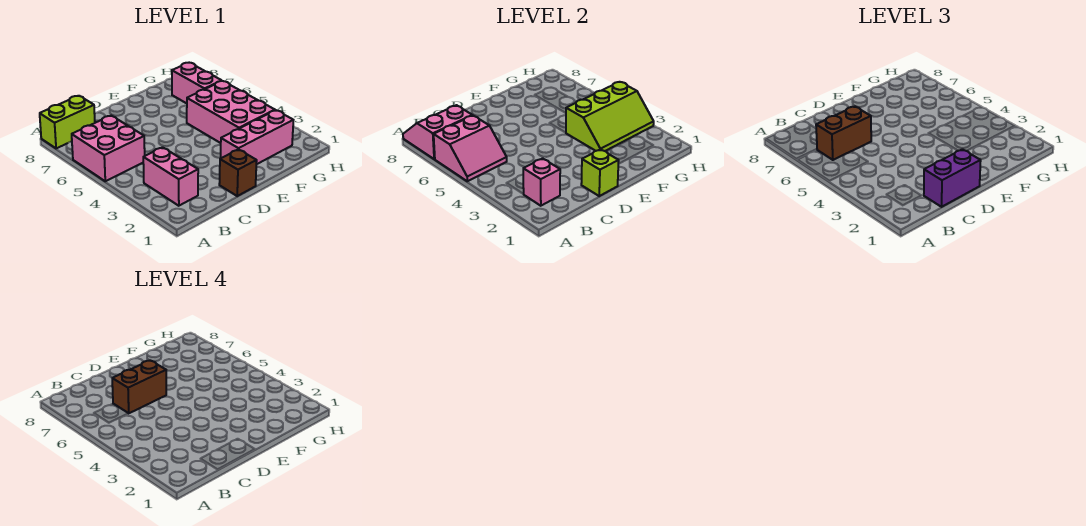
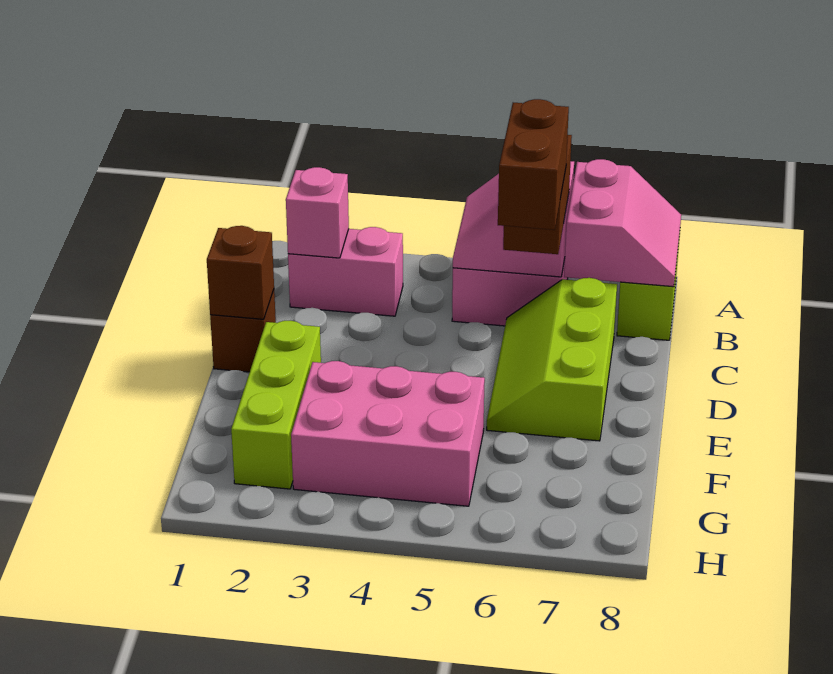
purple brick C1:D1 level 3 -> none
lime brick D1 level 2 -> brown brick D1 level 2
pink brick E2:G2 level 1 -> lime brick E2:G2 level 1
lime slope F3:H4 level 2 top 4 -> lime slope C6:E7 level 1 top 7
pink brick G6:G7 level 1 -> none

